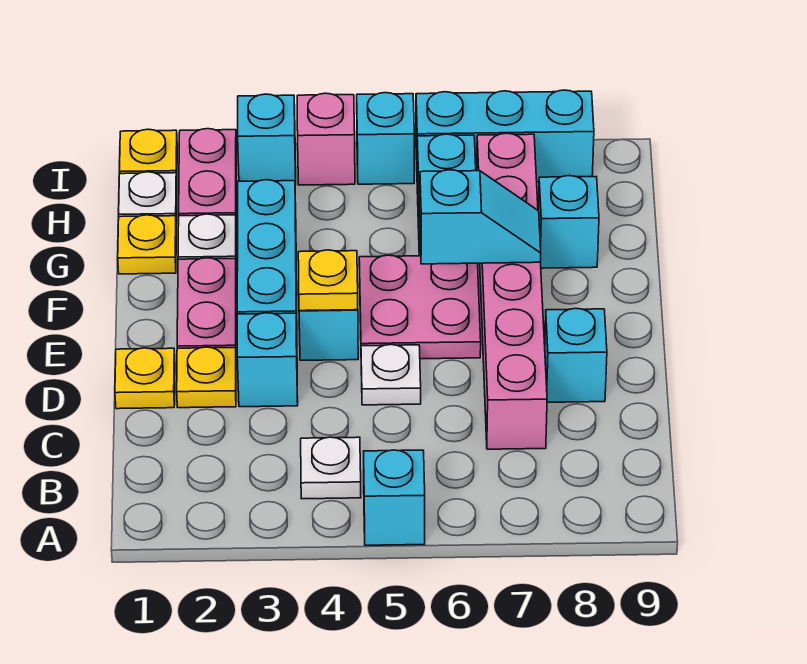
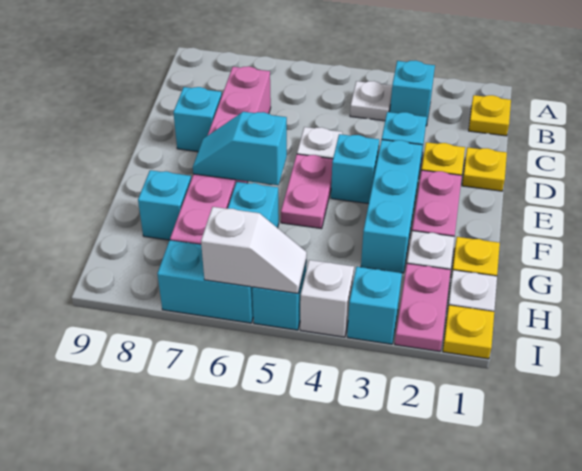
cyan brick A5 level 1 -> cyan brick B3 level 1
yellow plate E4 level 2 -> yellow plate B1 level 1
pink plate E5:F6 level 1 -> pink plate E5:F5 level 1
pink brick I4 level 1 -> white brick I4 level 1
none -> white slope I5:I6 level 2 top 6
cyan brick I6:I8 level 1 -> cyan brick I6:I7 level 1

